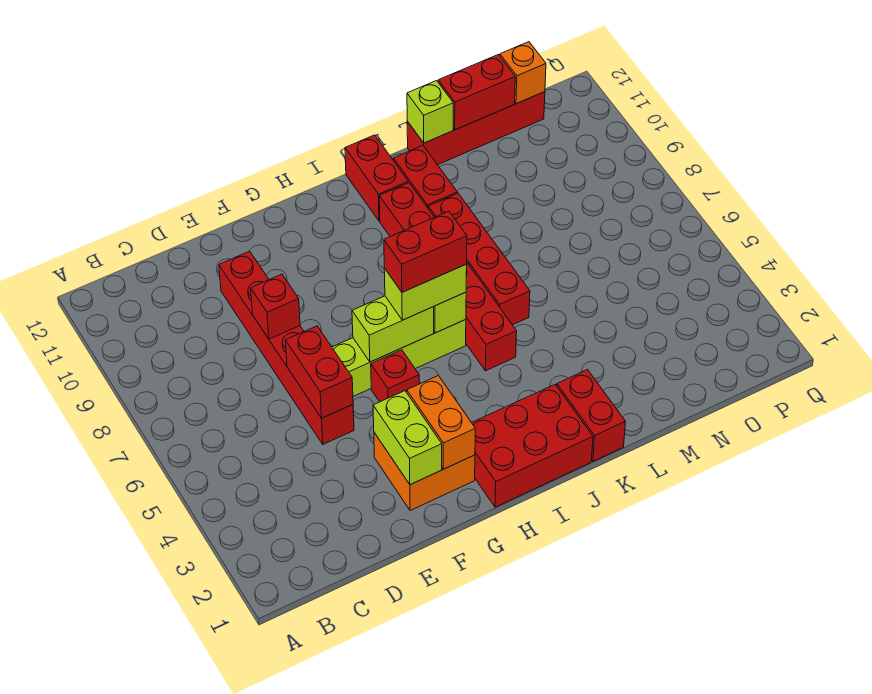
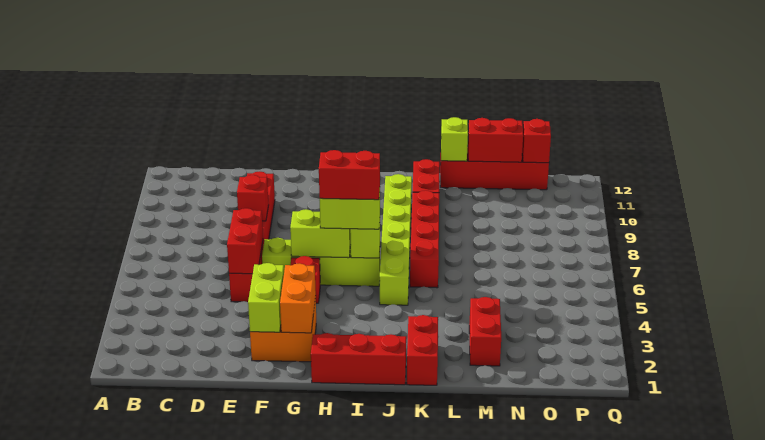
red brick H1:J2 level 1 -> red brick H1:J1 level 1
red brick J5:J10 level 1 -> lime brick J5:J10 level 1
red brick J11:J12 level 1 -> red brick M2:M3 level 1
orange brick O12 level 2 -> red brick O12 level 2

